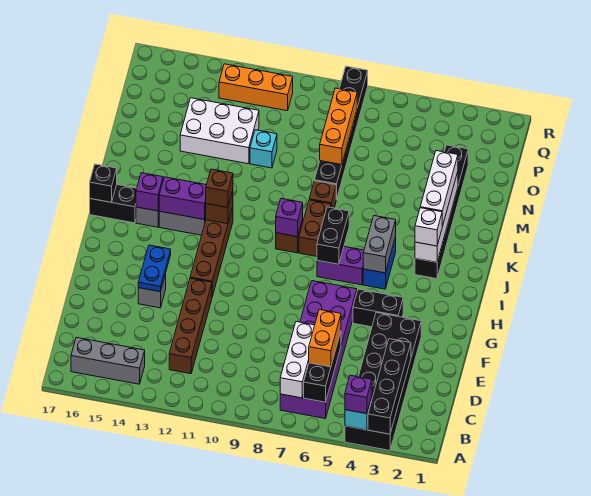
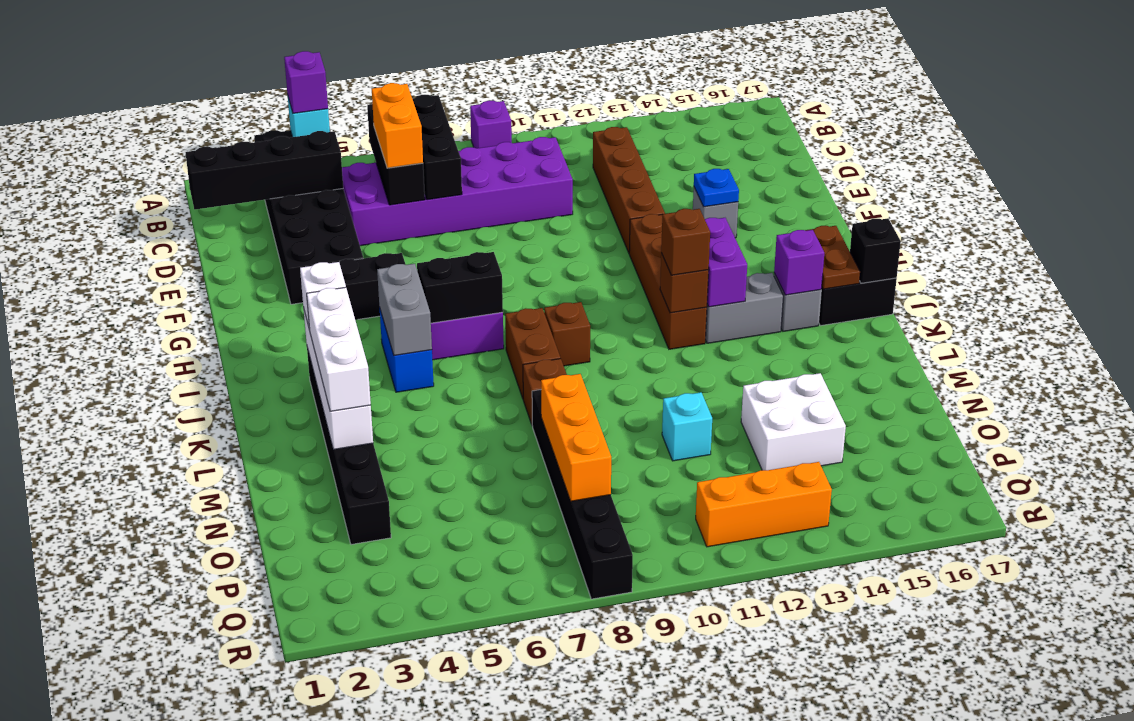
black brick A3:D3 level 2 -> black brick C1:C4 level 2
purple brick B6:G7 level 1 -> purple brick C5:D10 level 1
white brick B7:D7 level 2 -> black brick B7:D7 level 2
grey brick B14:B16 level 1 -> none
blue plate F14:G14 level 2 -> blue plate F14 level 2
black brick I7:J7 level 2 -> black brick I6:I7 level 2
none -> brown plate I16:J16 level 2
purple brick J9 level 2 -> purple brick A9 level 1
purple brick J13:J14 level 2 -> purple brick I13:J13 level 2
white brick N12:O14 level 1 -> white brick N13:O14 level 1

